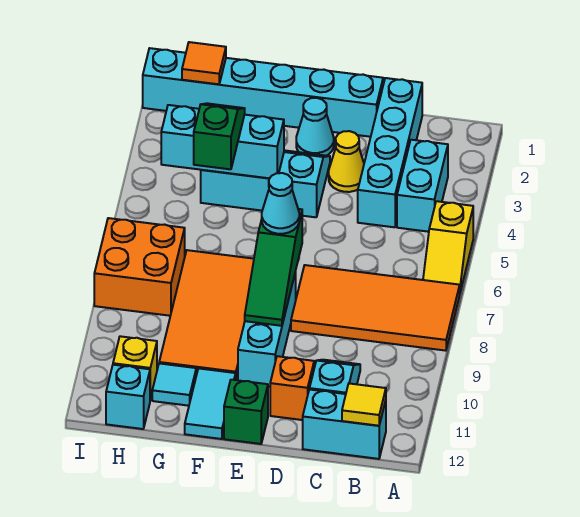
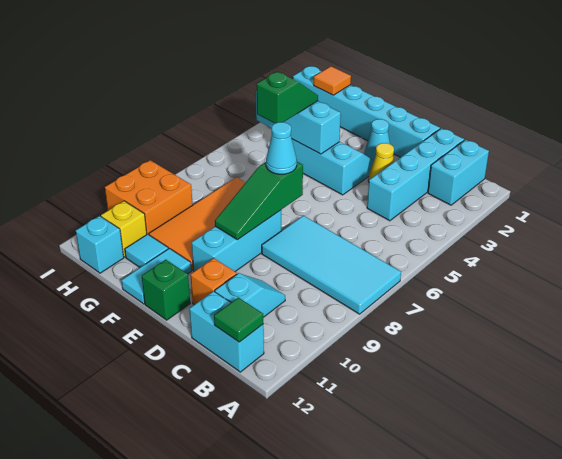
yellow slope A5:A6 level 1 top 5 -> none
orange tile A7:D8 level 1 -> cyan tile A7:D8 level 1
cyan brick B3:B4 level 1 -> cyan brick B1:B2 level 1
yellow tile B12 level 2 -> green tile B12 level 2
orange brick H7:I8 level 1 -> orange brick H9:I10 level 1

